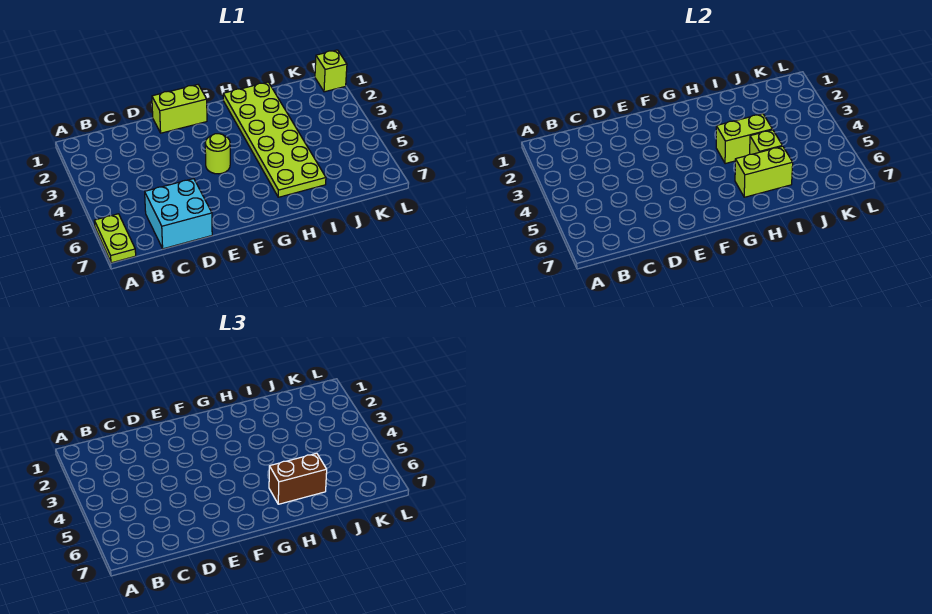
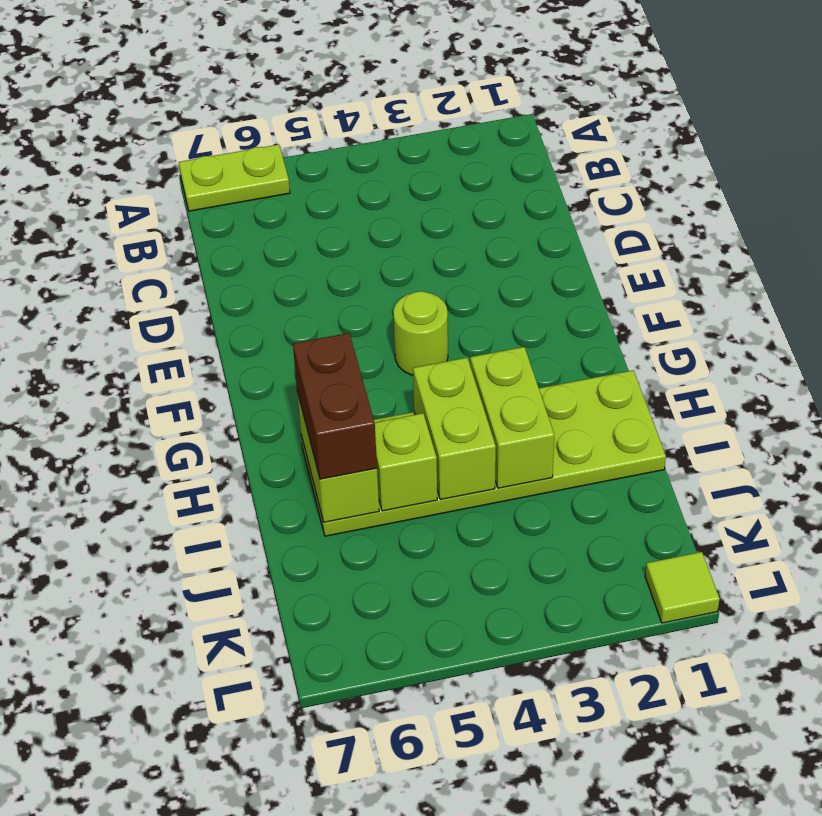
cyan brick C6:D7 level 1 -> none
lime brick E1:F1 level 1 -> lime brick H3:I3 level 2
lime brick L1 level 1 -> lime tile L1 level 1

